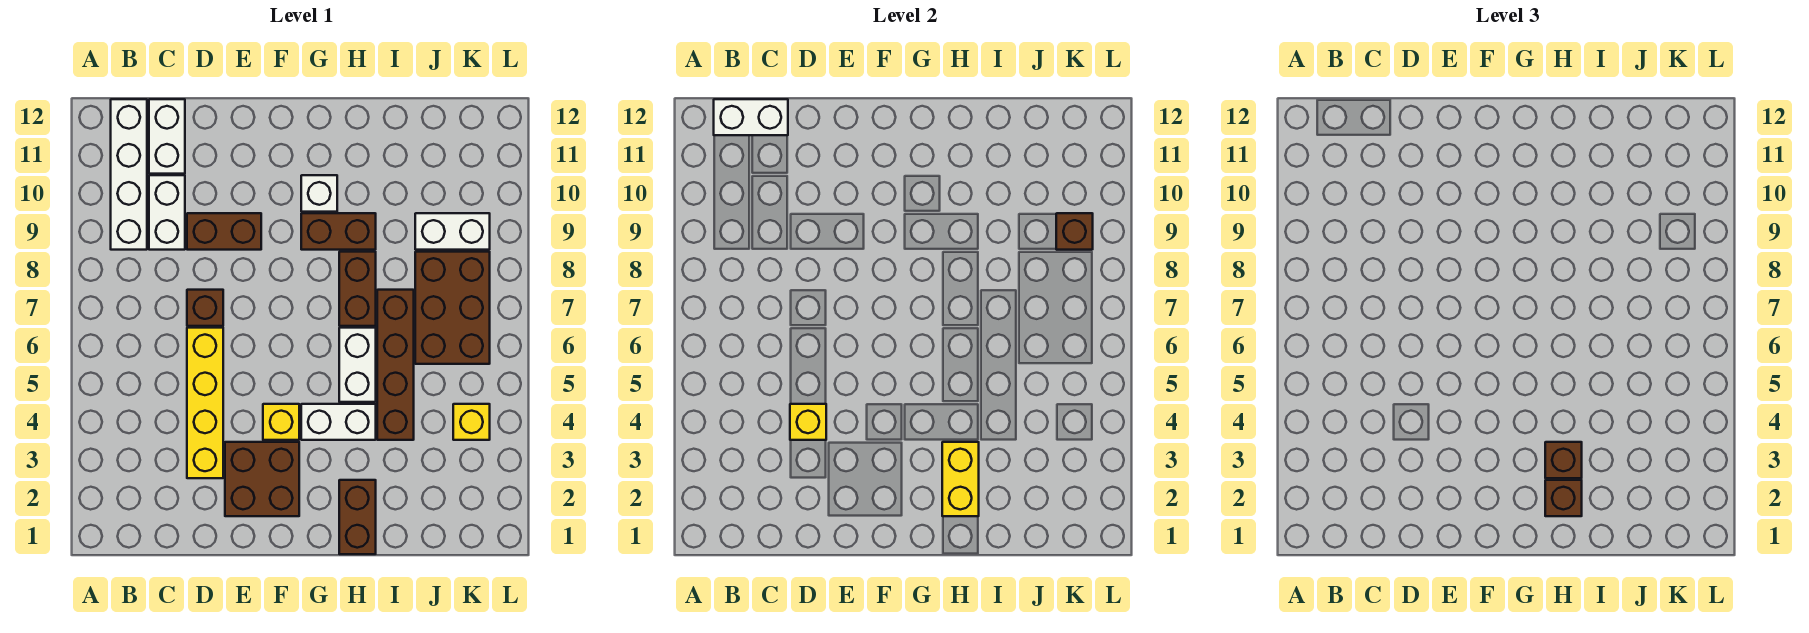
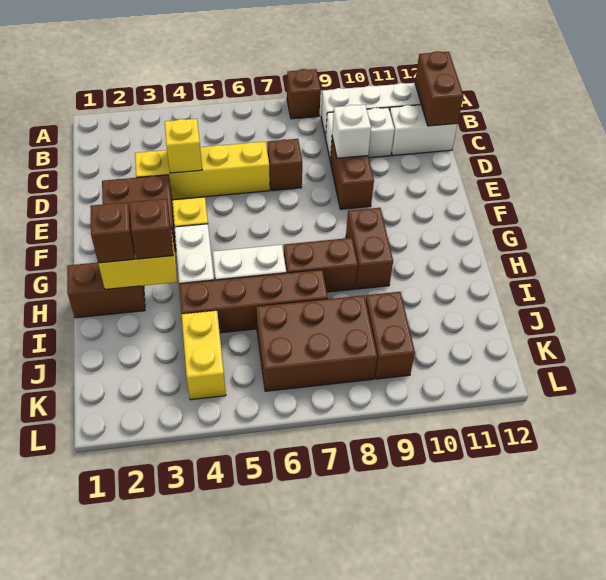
white brick B12:C12 level 2 -> brown brick B12:C12 level 2
white brick G10 level 1 -> white brick D9 level 2
white brick J9:K9 level 1 -> brown brick J9:K9 level 1
yellow brick K4 level 1 -> yellow brick J4:K4 level 1
brown brick K9 level 2 -> brown brick A8 level 1

